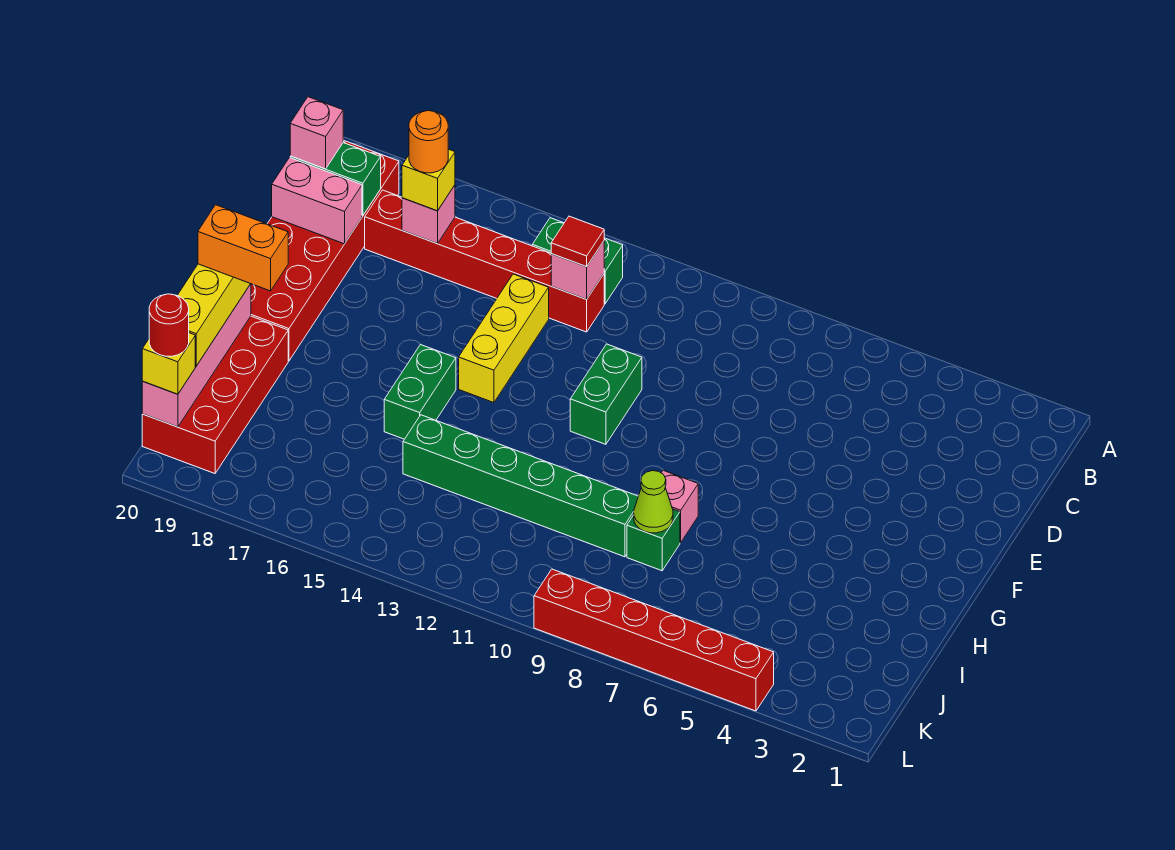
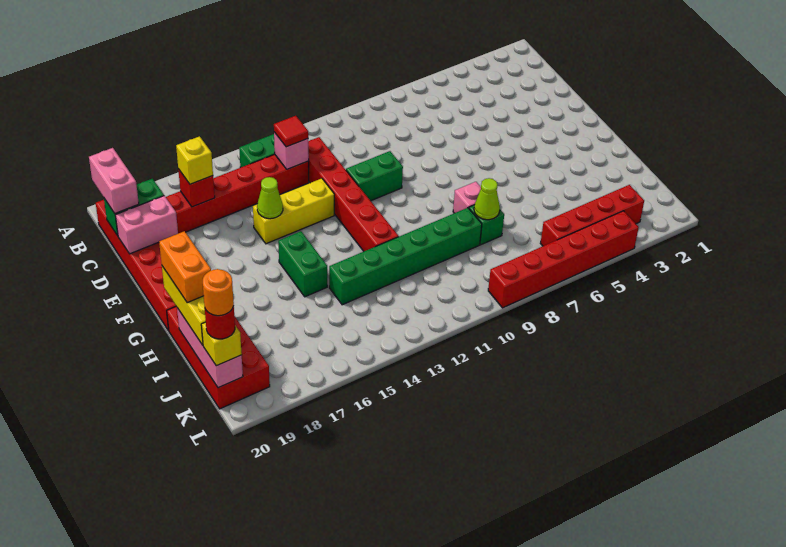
none -> red brick C12:H12 level 1
pink brick C17 level 2 -> red brick C17 level 2
orange round brick C17 level 4 -> orange round brick K20 level 5
pink brick C20 level 3 -> pink brick B20:C20 level 3
yellow brick D14:F14 level 1 -> yellow brick E13:E15 level 1
green brick E11:F11 level 1 -> green brick E10:E11 level 1
none -> lime cone E15 level 2
orange brick H19:H20 level 4 -> orange brick H20:I20 level 4
pink brick H20:K20 level 2 -> pink brick I20:K20 level 2
none -> red brick K3:K6 level 1

